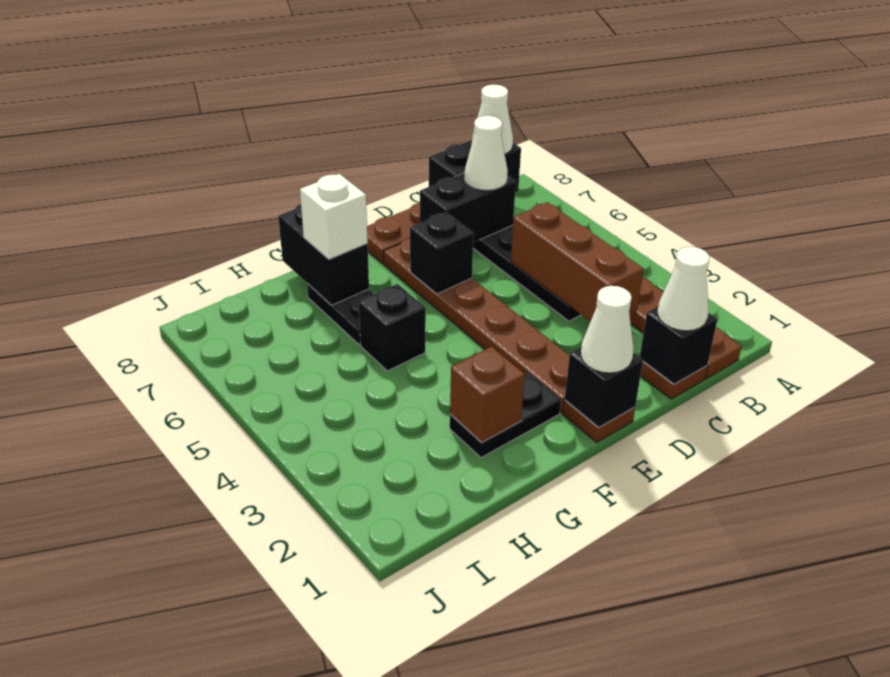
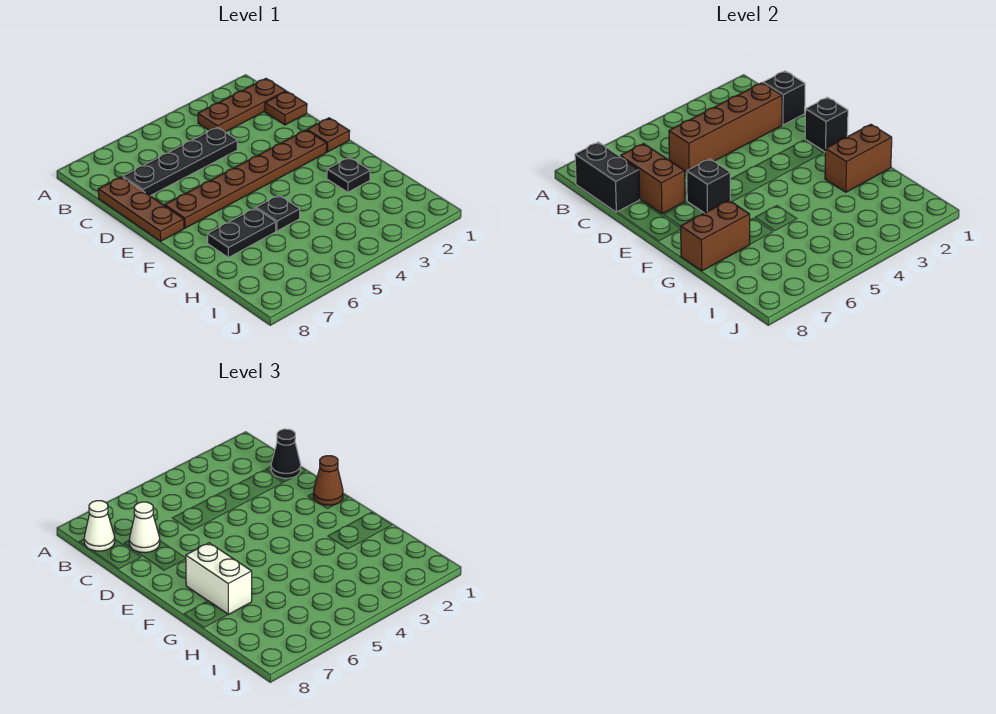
white cone C1 level 3 -> black cone C1 level 3
brown brick C3:C5 level 2 -> brown brick C2:C5 level 2
black brick C7:D7 level 2 -> brown brick C7:D7 level 2
white cone E1 level 3 -> brown cone E1 level 3
black plate F2:G2 level 1 -> black plate G2 level 1
brown brick G2 level 2 -> brown brick G1:G2 level 2
black brick G5 level 1 -> black plate G5 level 1
black brick G7:G8 level 2 -> brown brick G7:G8 level 2
white brick G7 level 3 -> white brick F7:G7 level 3

